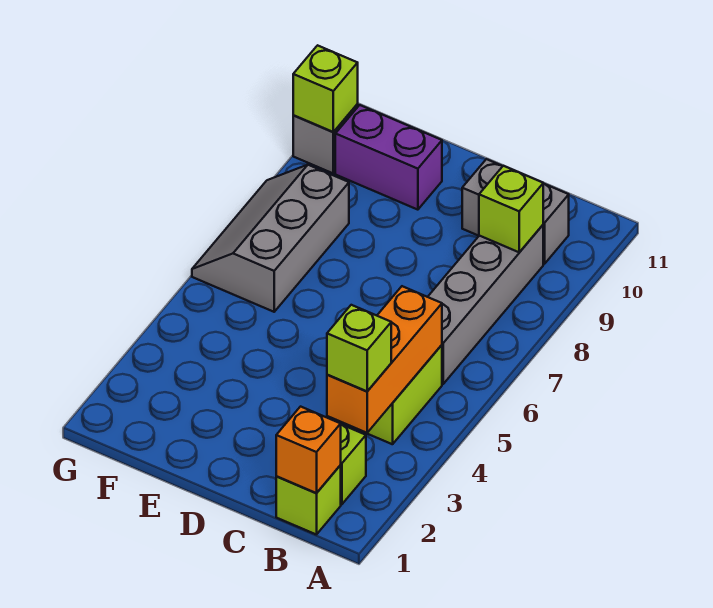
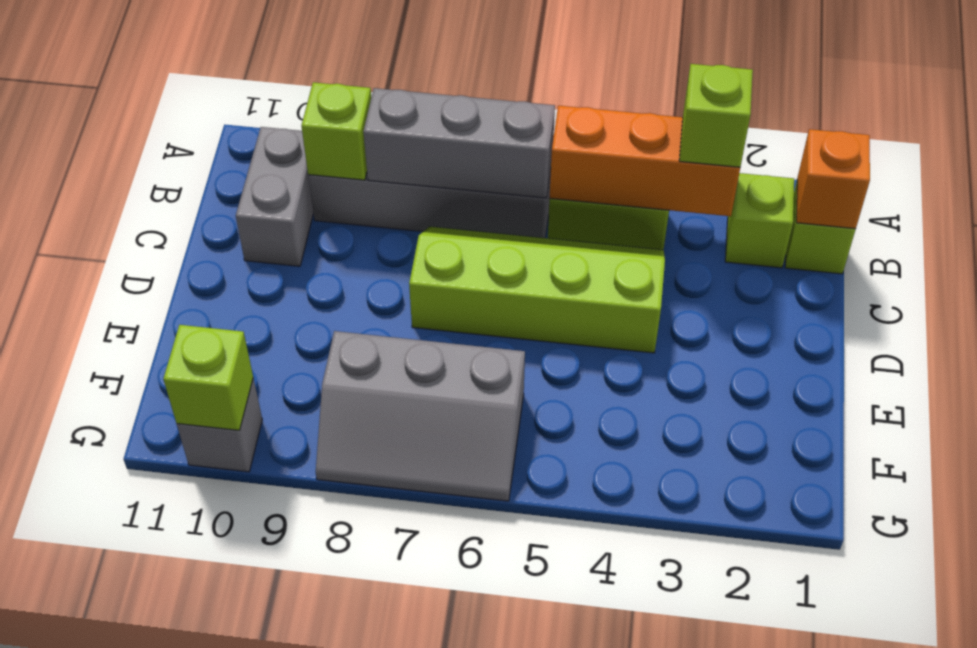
none -> grey brick B6:B8 level 2
none -> lime slope C4:D7 level 1 top D
purple brick E10:F10 level 1 -> none

